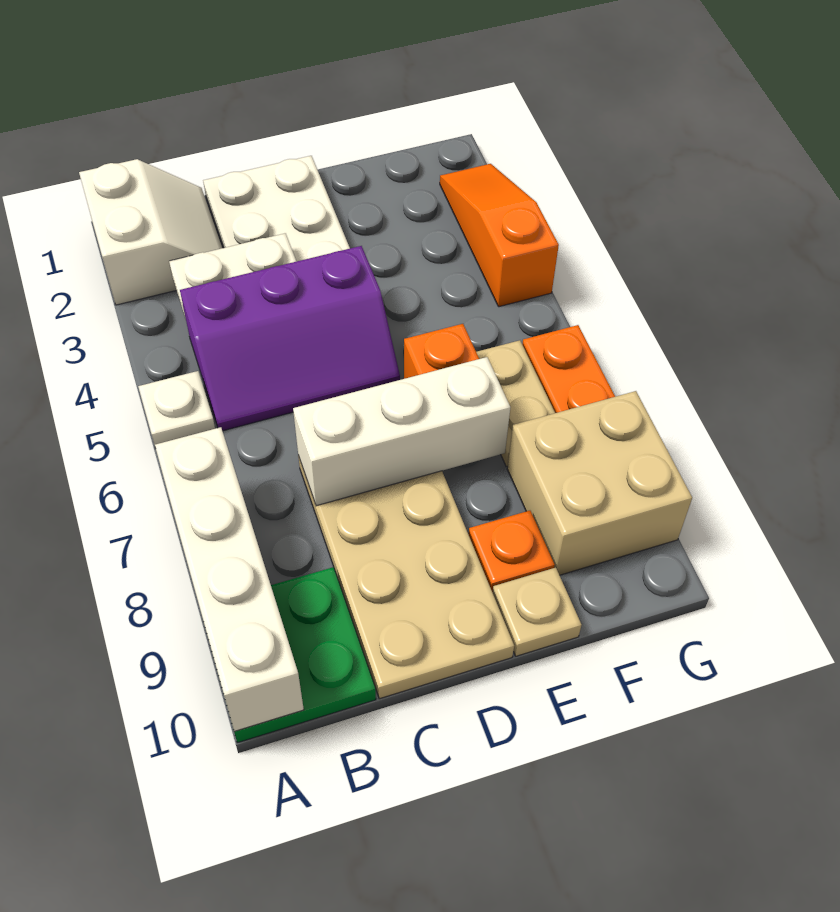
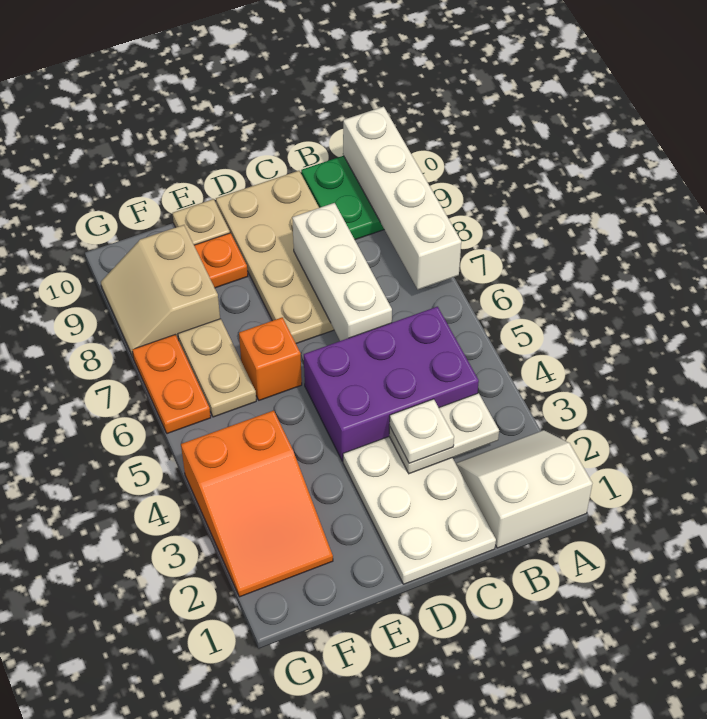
white slope A1:B2 level 1 top A -> white slope A1:B2 level 1 top 1
white plate A5 level 1 -> white plate C3 level 3
purple slope B4:D5 level 1 top 4 -> purple brick B4:D5 level 1
white brick C7:E7 level 2 -> white brick C6:C8 level 2
tan brick F8:G9 level 1 -> tan slope F8:G9 level 1 top F
orange slope G2:G4 level 1 top 4 -> orange slope F2:G4 level 1 top 4

